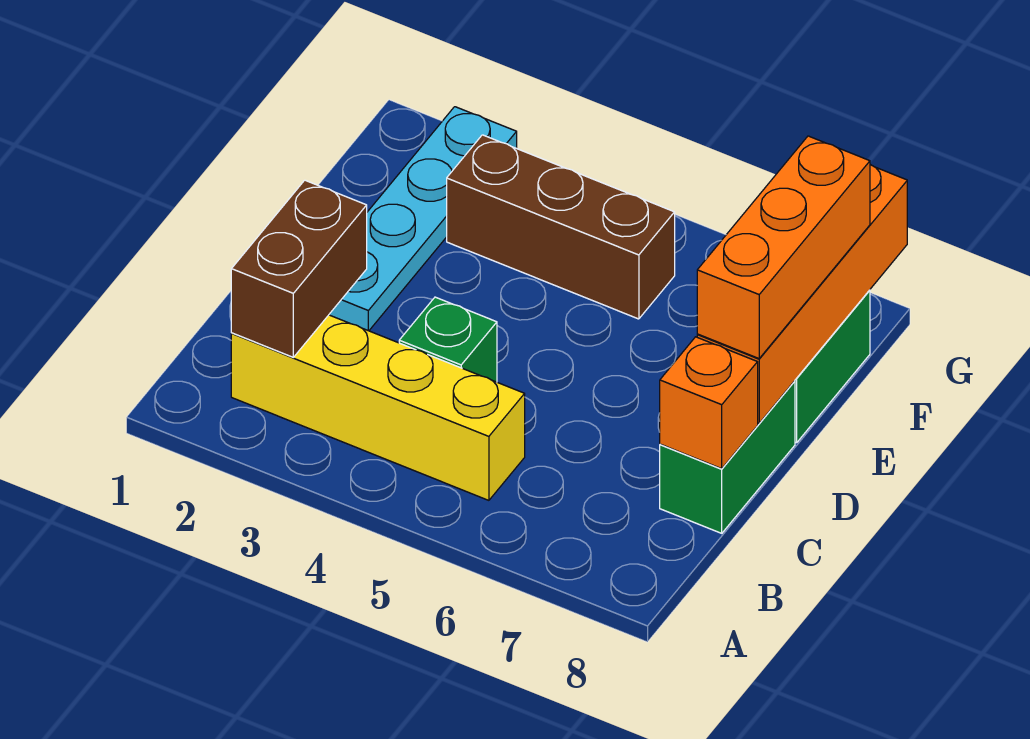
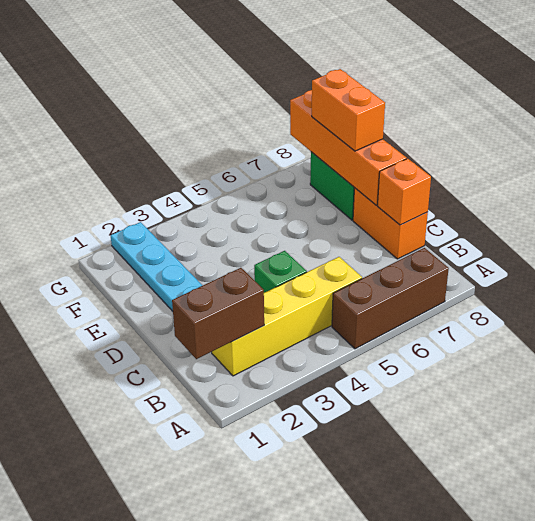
brown brick B2:C2 level 2 -> brown brick B1:B2 level 2
green brick C8:D8 level 1 -> orange brick C8:D8 level 1
orange brick D8:F8 level 3 -> orange brick E8:F8 level 3
brown brick F3:F5 level 1 -> brown brick A5:A7 level 1

